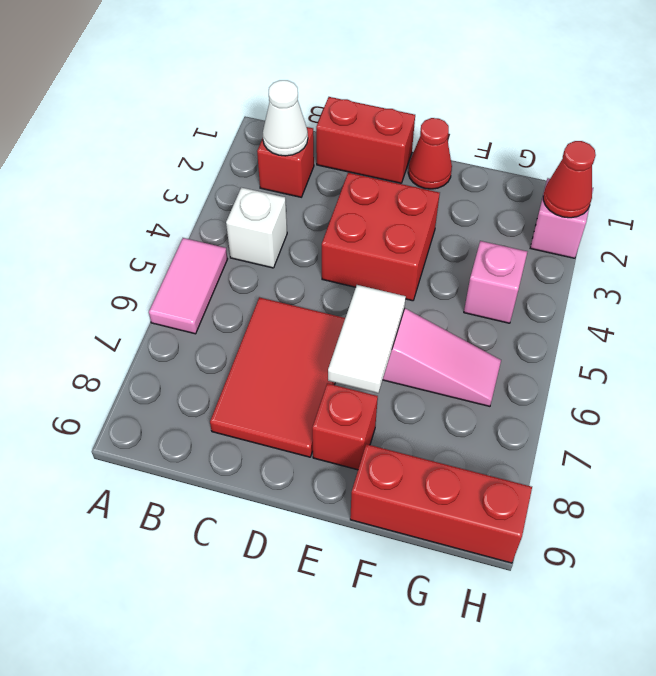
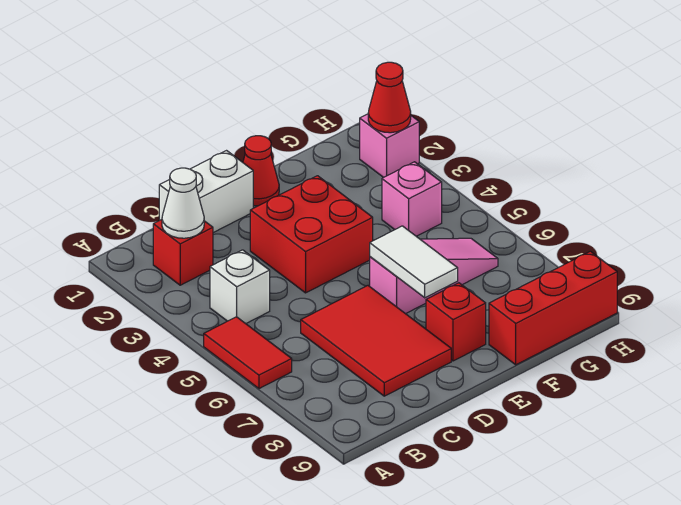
pink tile A5:A6 level 1 -> red tile A5:A6 level 1
red brick C1:D1 level 1 -> white brick C1:D1 level 1

